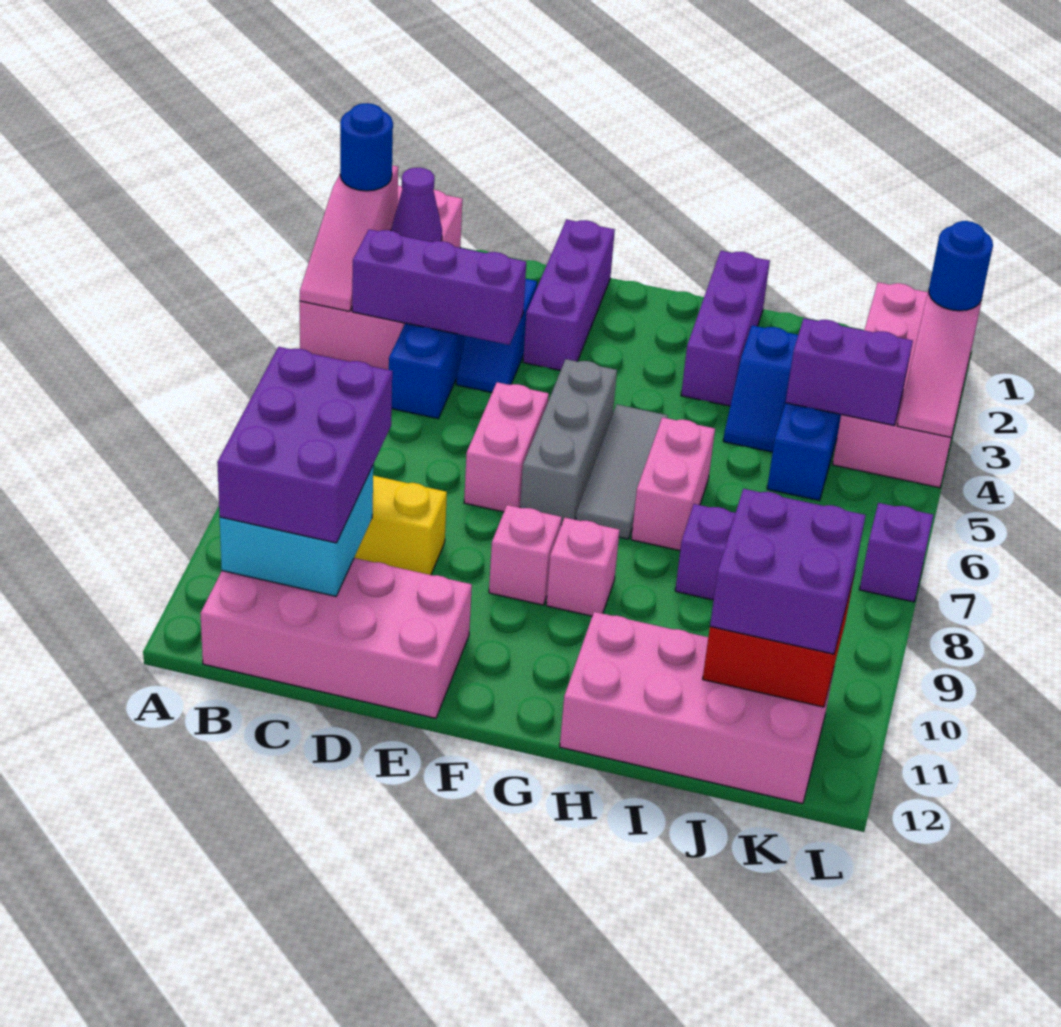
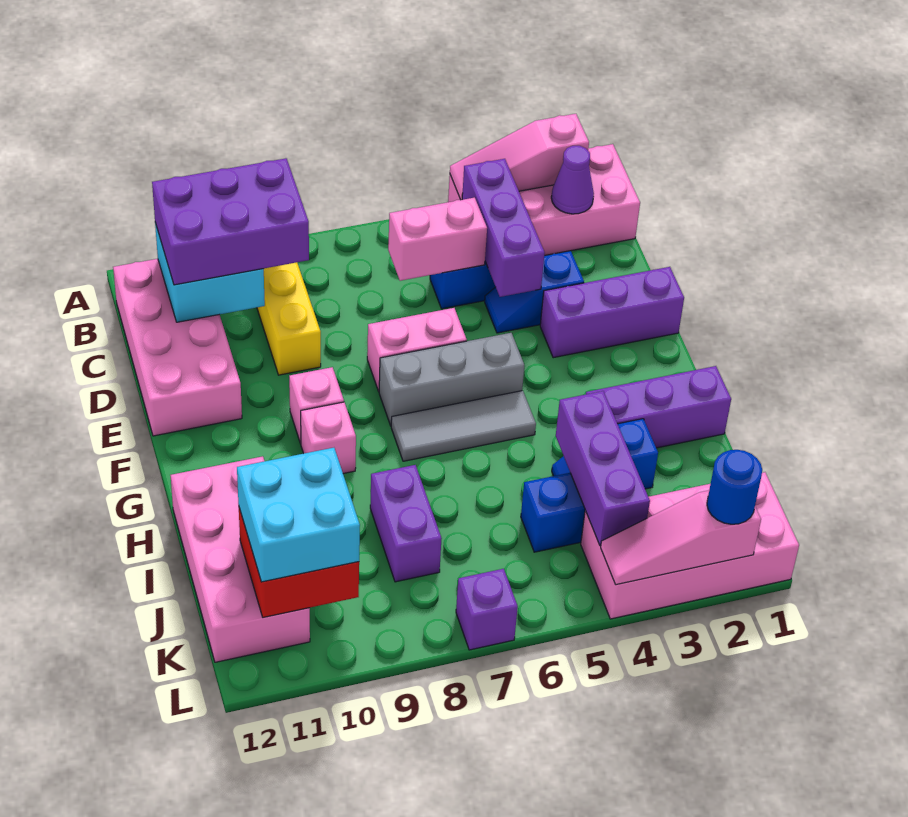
blue round brick A2 level 3 -> none
pink brick H6:H7 level 1 -> pink brick C5:C6 level 2
purple brick J4:K4 level 2 -> purple brick I4:K4 level 2
purple brick J10:K11 level 3 -> cyan brick J10:K11 level 3

